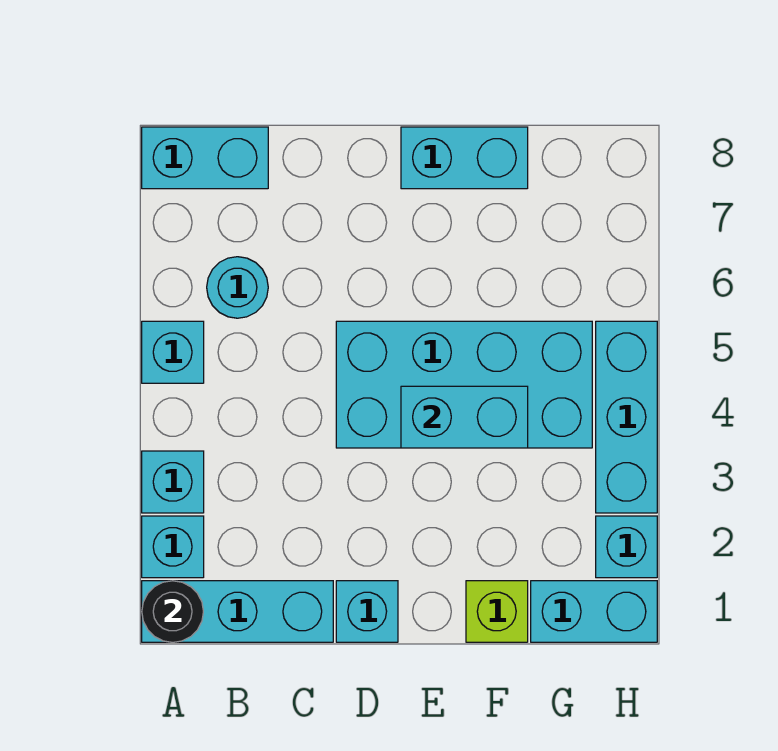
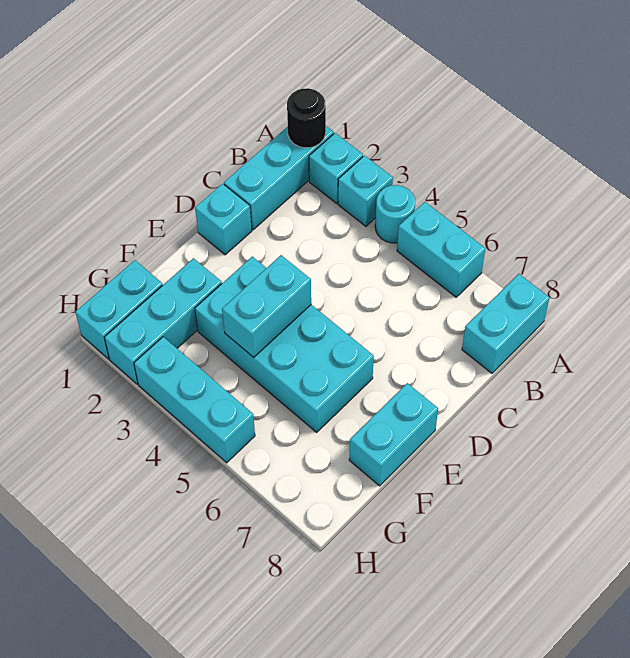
cyan brick A5 level 1 -> cyan brick A5:A6 level 1
cyan round brick B6 level 1 -> cyan round brick A4 level 1
cyan brick D4:G5 level 1 -> cyan brick E3:F6 level 1
lime brick F1 level 1 -> none
cyan brick H2 level 1 -> cyan brick F2:H2 level 1

